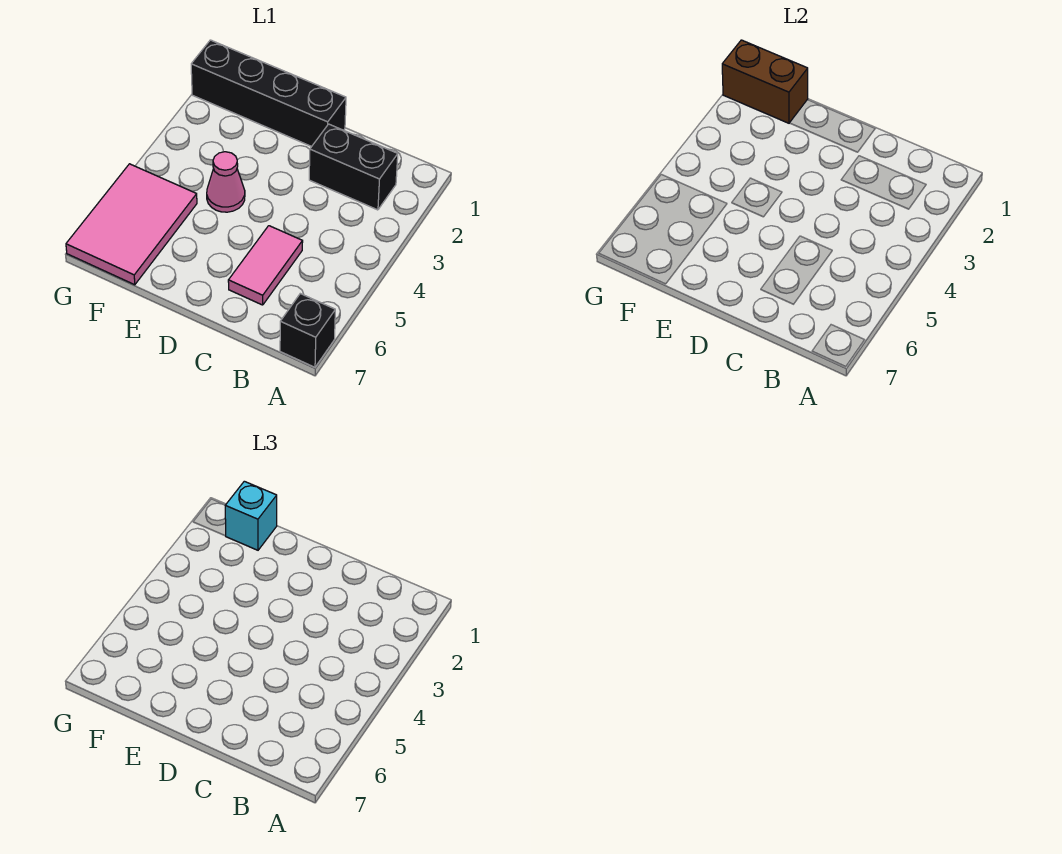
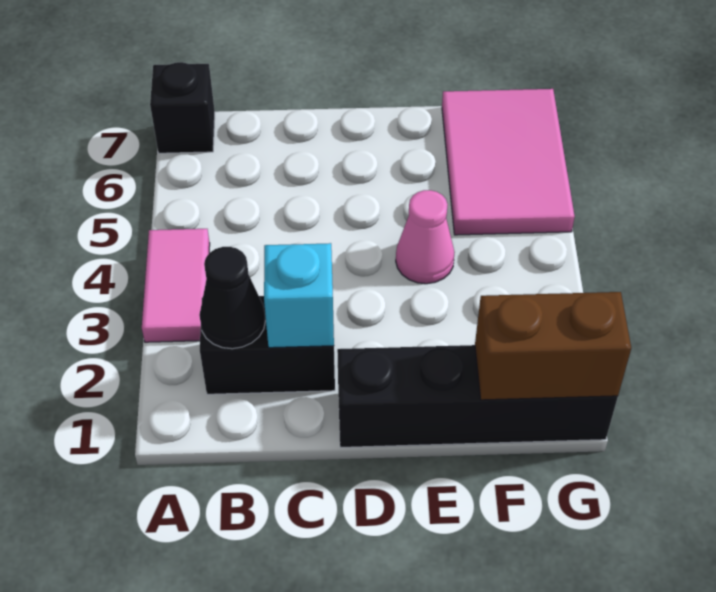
none -> black cone B2 level 2
pink tile C5:C6 level 1 -> pink tile A3:A4 level 1
cyan brick F1 level 3 -> cyan brick C2 level 2

